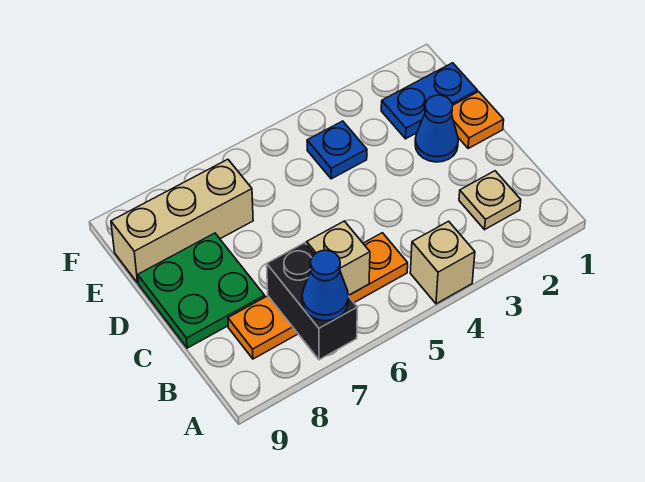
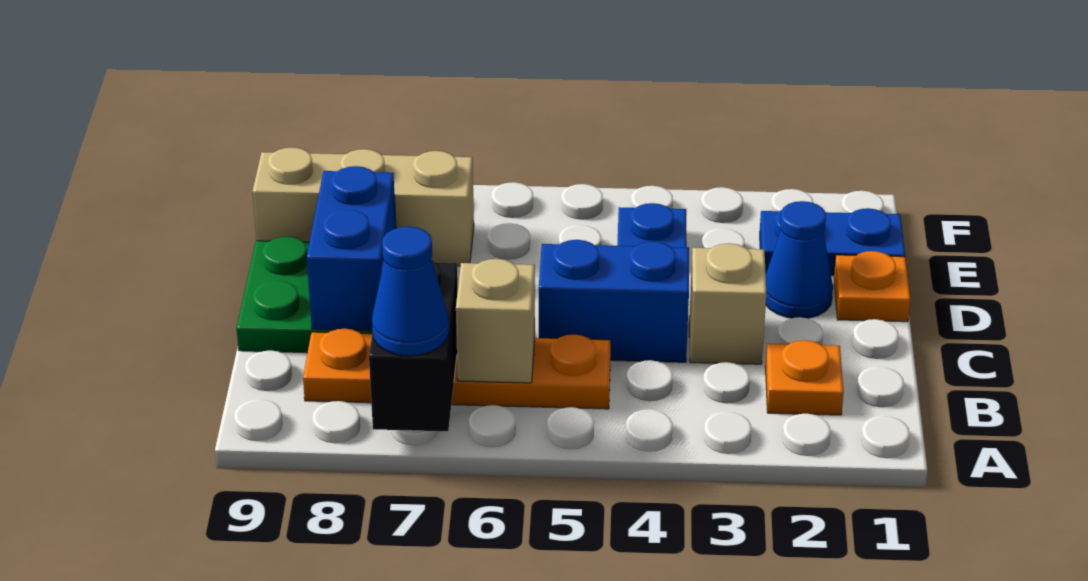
tan brick A4 level 1 -> tan brick C3 level 1
tan plate B2 level 1 -> orange plate B2 level 1
none -> blue brick C4:C5 level 1
none -> blue brick C8:D8 level 2

